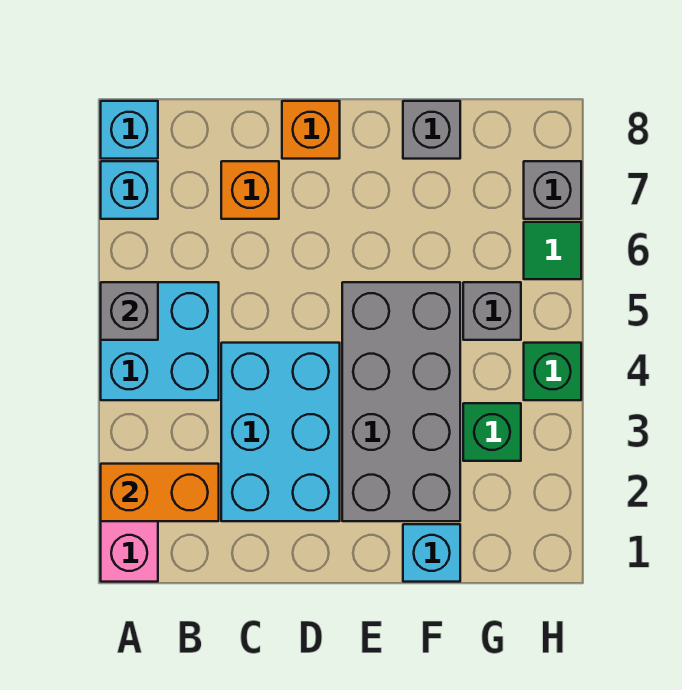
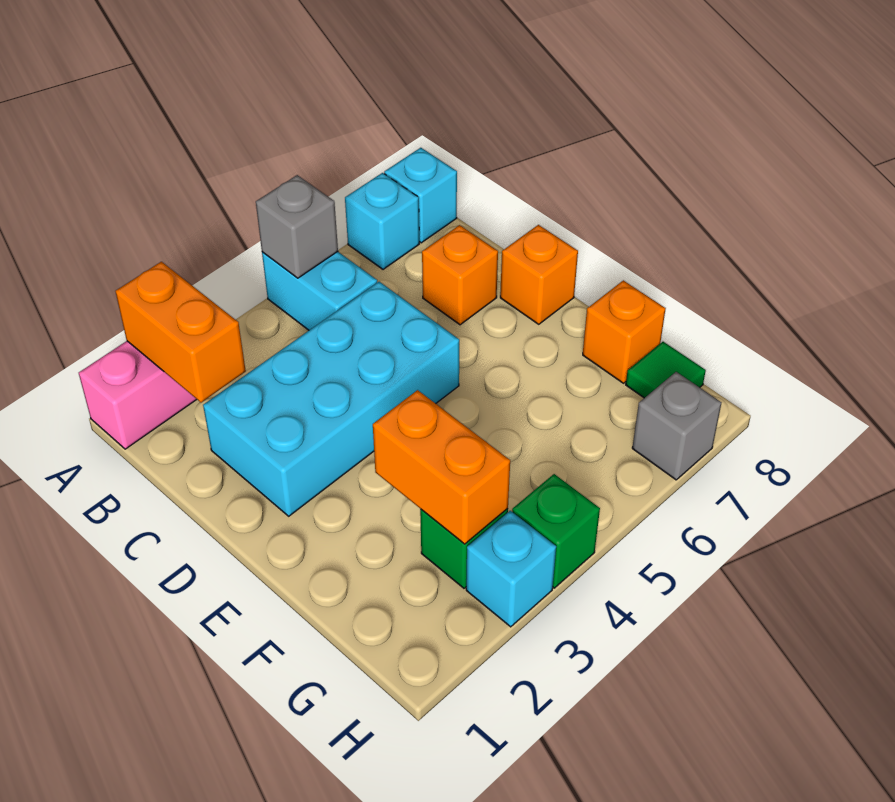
cyan brick A4:B5 level 1 -> cyan brick A5:B5 level 1
cyan brick C2:D4 level 1 -> cyan brick C2:D5 level 1
grey brick E2:F5 level 1 -> none
cyan brick F1 level 1 -> cyan brick H3 level 1
none -> orange brick F3:G3 level 2
grey brick F8 level 1 -> orange brick F8 level 1
grey brick G5 level 1 -> none
green tile H6 level 1 -> green tile G8 level 1

